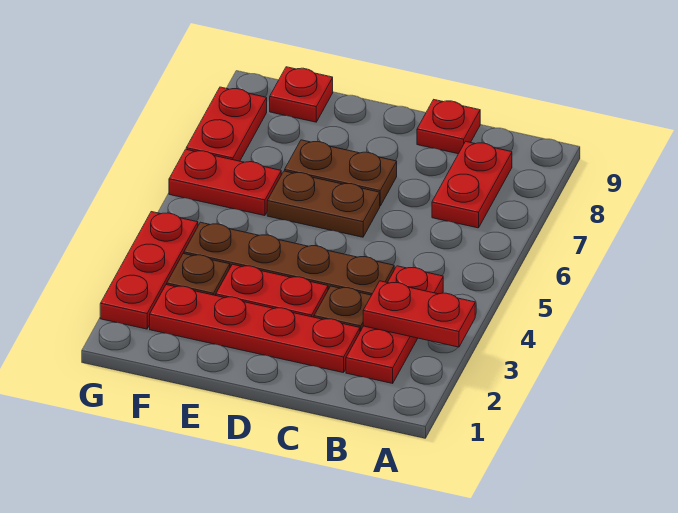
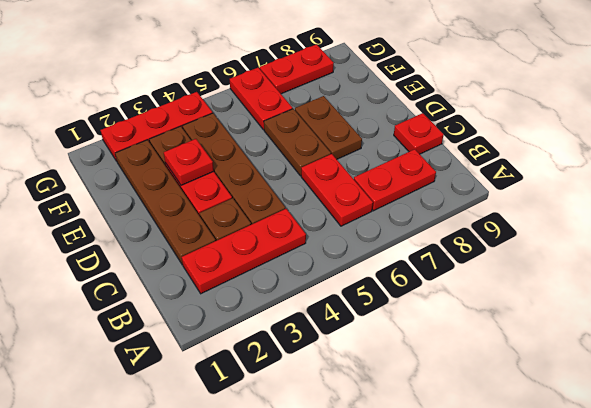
red plate A3:B3 level 2 -> red plate B6:C6 level 1
red plate C2:F2 level 1 -> brown plate C2:F2 level 1
red plate F9 level 1 -> red plate E3 level 2

